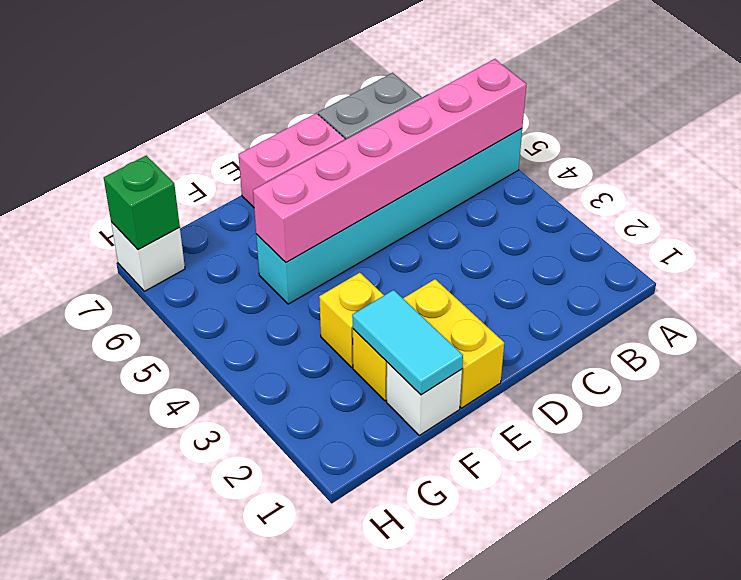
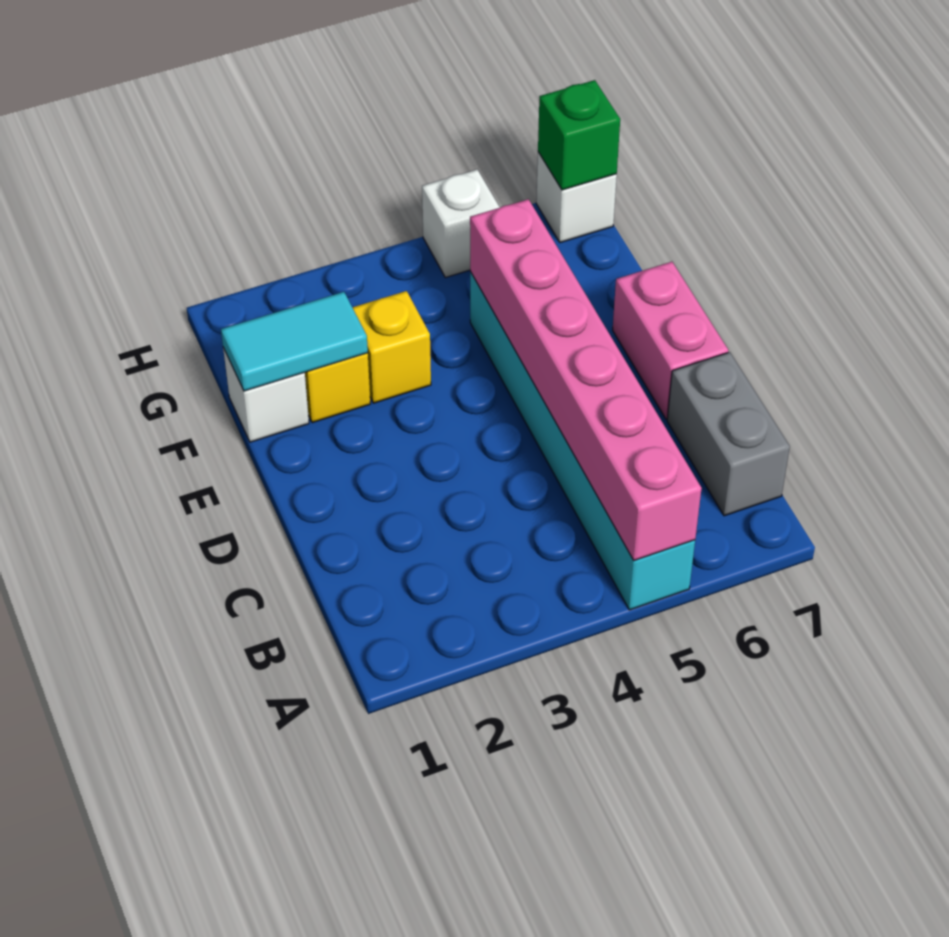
yellow brick E1:E2 level 1 -> none
none -> white brick H5 level 1

